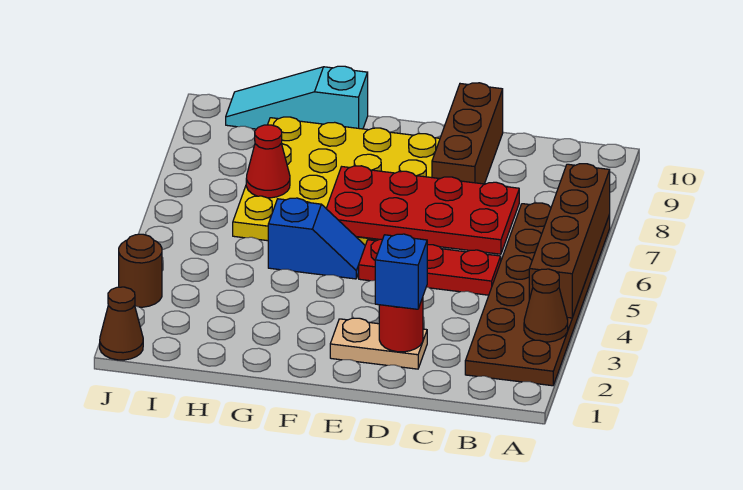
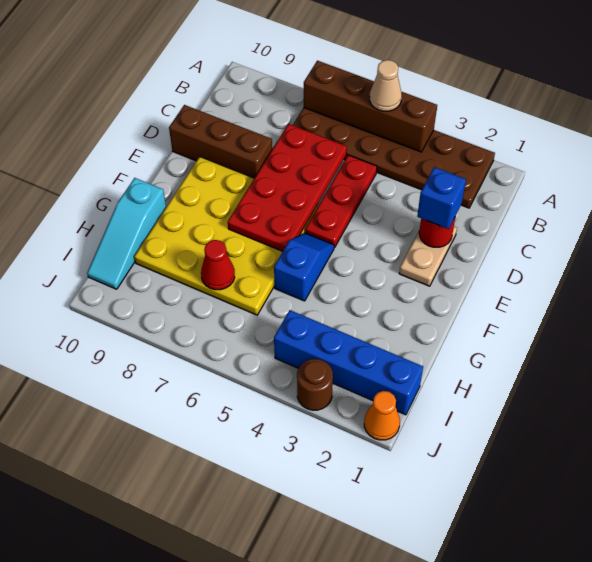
brown cone A3 level 2 -> none
none -> tan cone A5 level 3
none -> blue brick I1:I4 level 1
brown cone J1 level 1 -> orange cone J1 level 1

